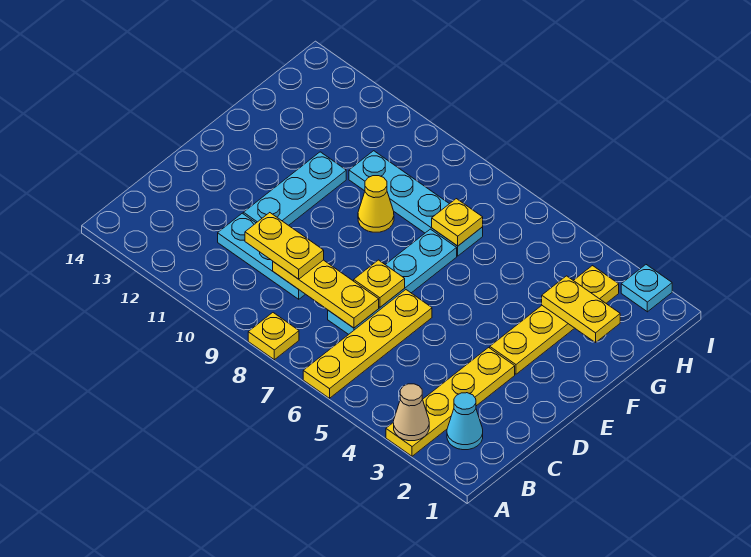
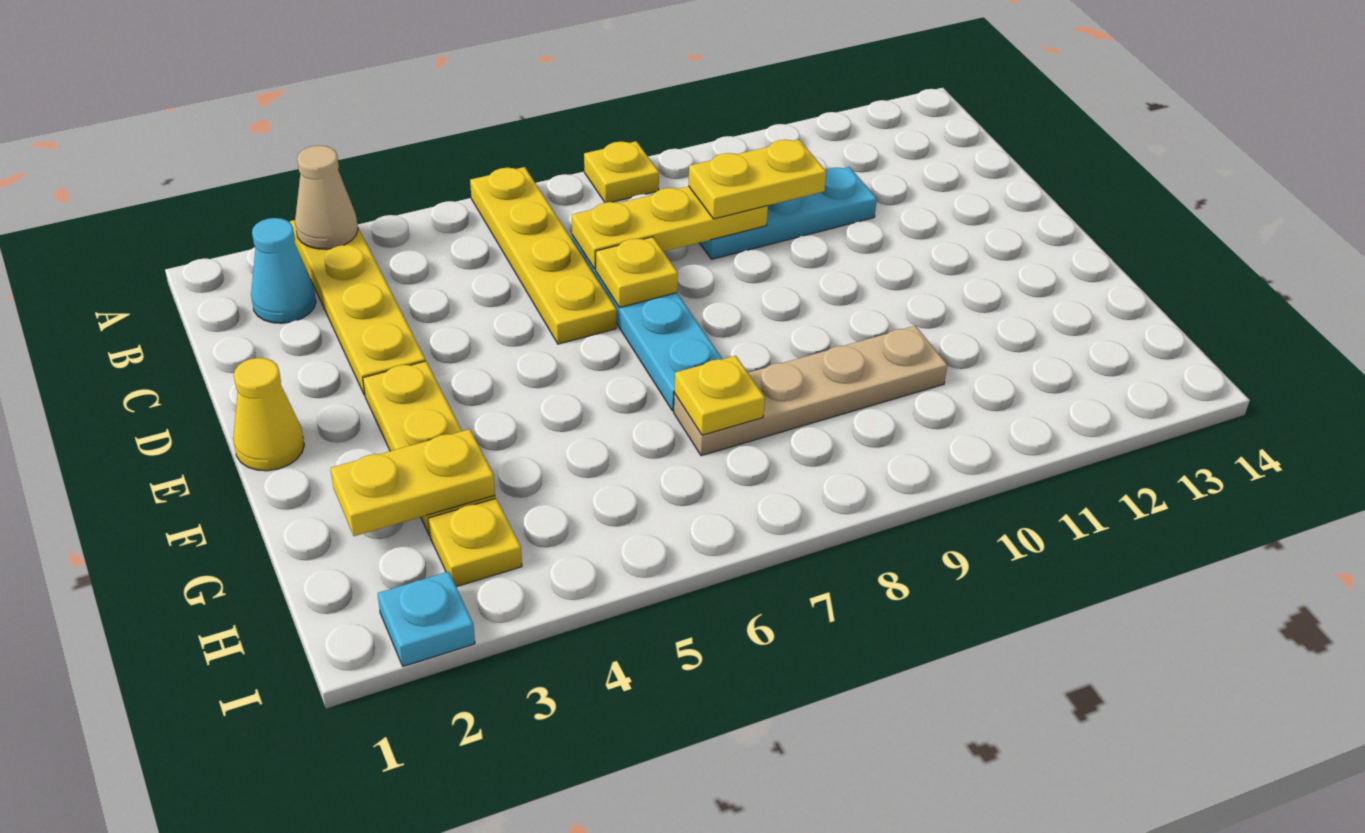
cyan plate D11:F11 level 1 -> none
yellow cone F9 level 1 -> yellow cone E1 level 1
cyan plate G7:G10 level 1 -> tan plate G7:G10 level 1

